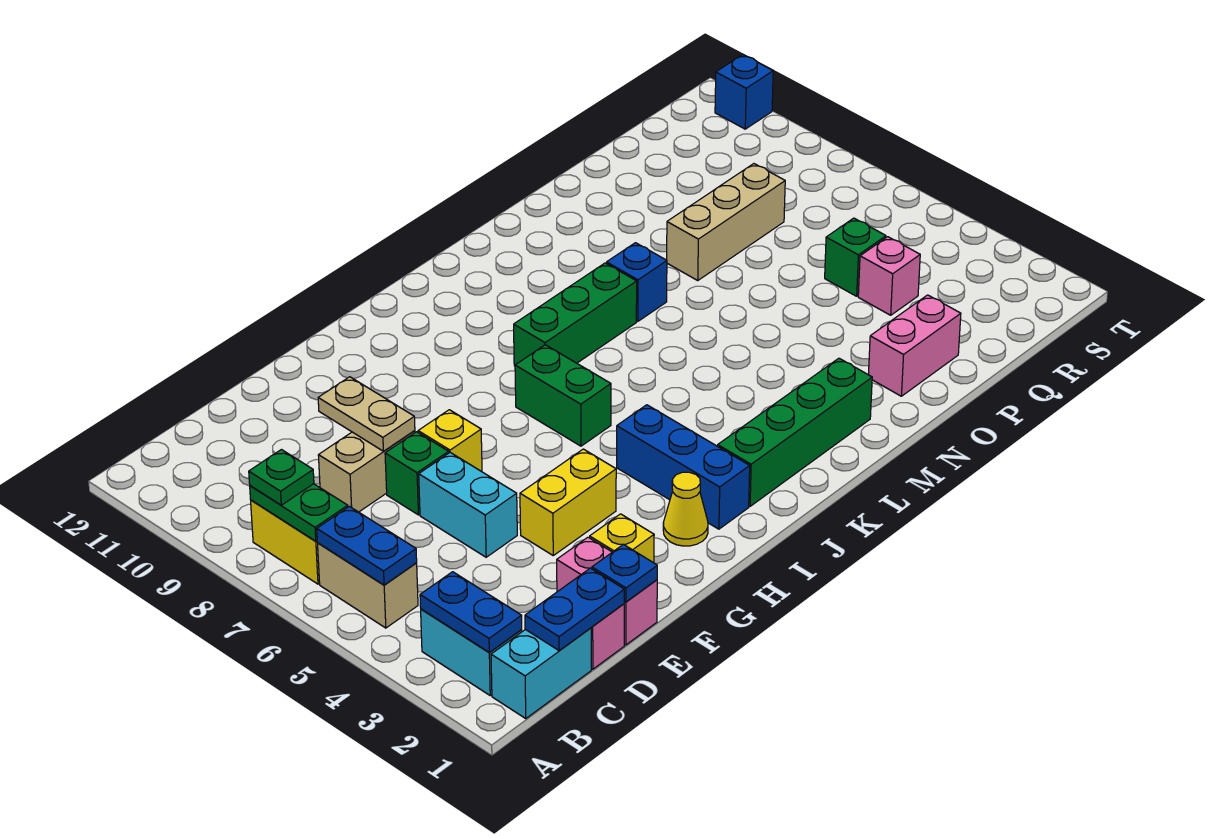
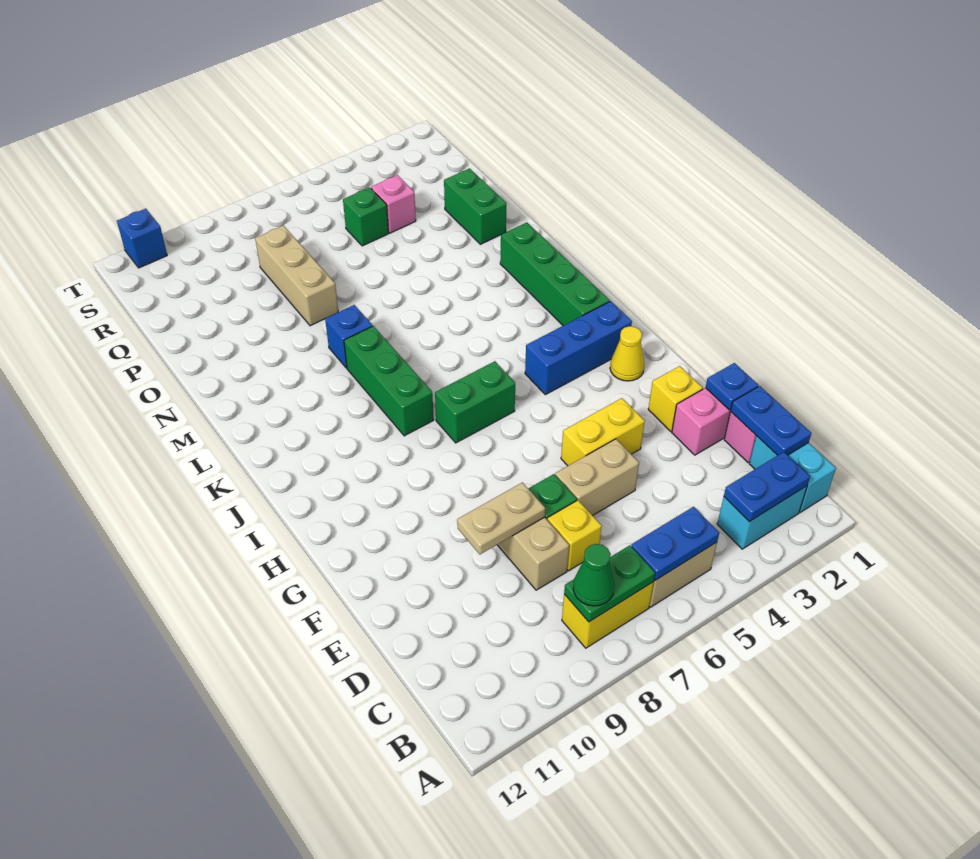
green plate B8 level 3 -> green cone B8 level 3
cyan brick E5:E6 level 1 -> tan brick E5:E6 level 1
yellow brick F4:G4 level 1 -> yellow brick F4:F5 level 1
yellow brick F7 level 1 -> yellow brick D7 level 1
pink brick O2:P2 level 1 -> green brick O2:P2 level 1

